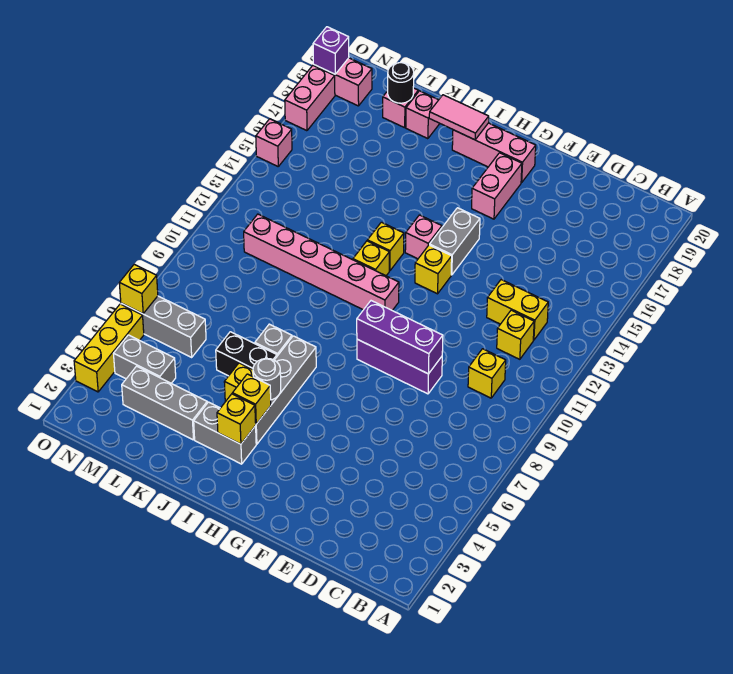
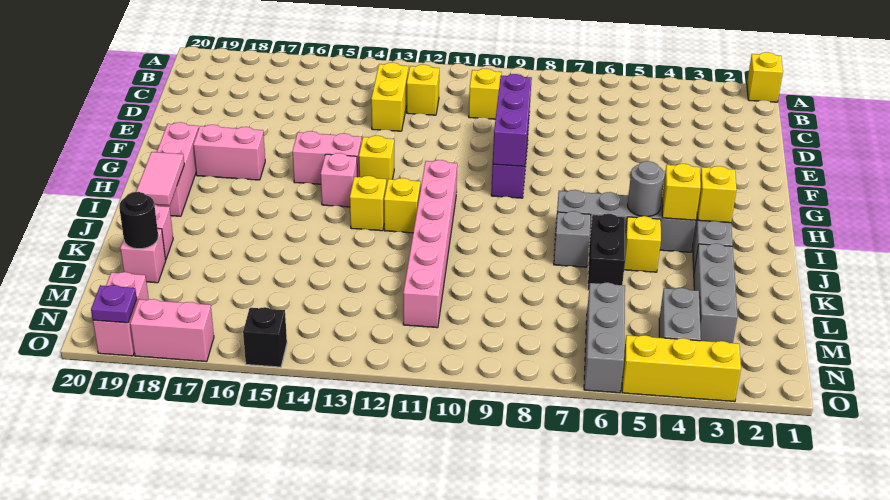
grey brick G14:G15 level 1 -> pink brick G14:G15 level 1
yellow brick O6 level 2 -> yellow brick A1 level 1
pink brick O15 level 1 -> black brick O15 level 1
purple brick O19 level 2 -> purple plate O19 level 2

